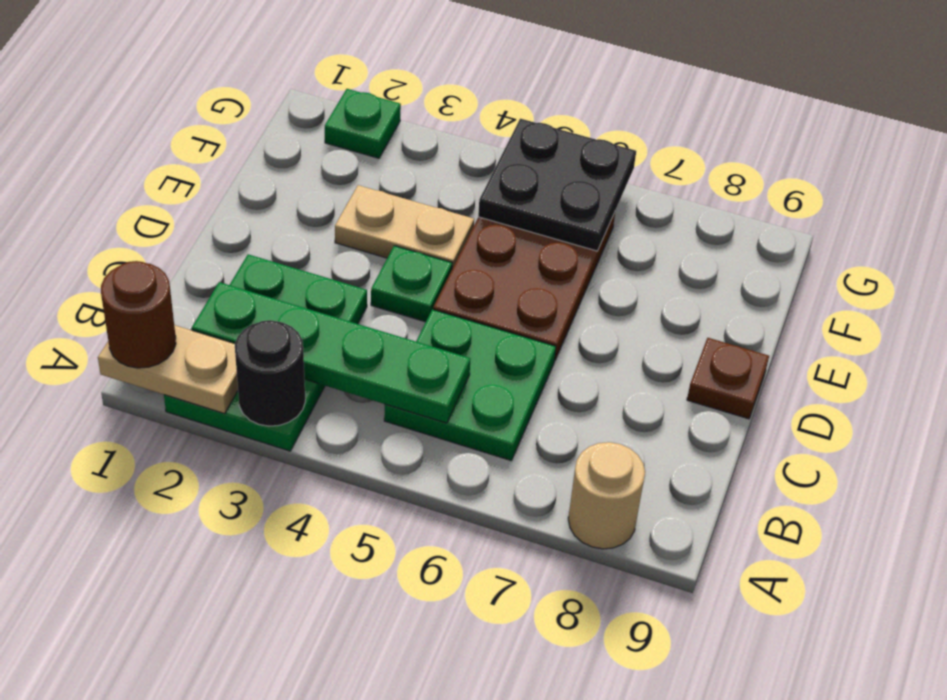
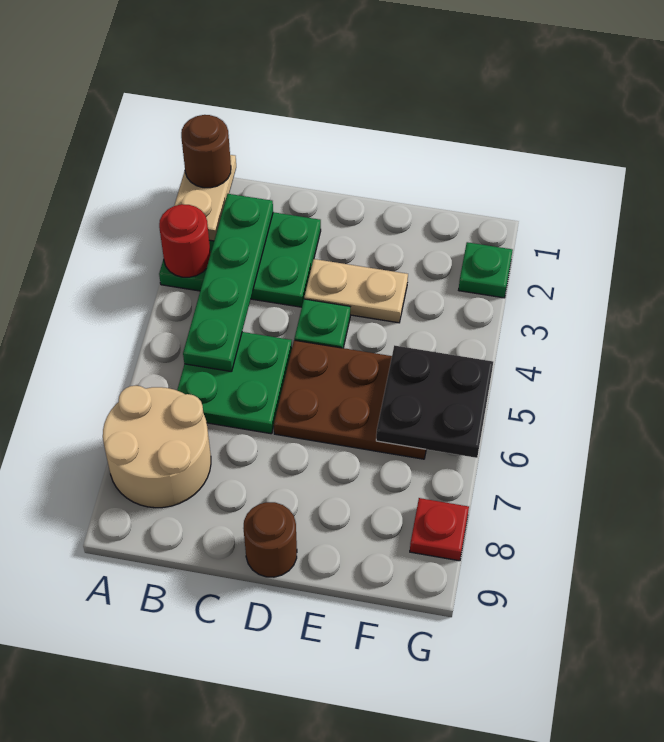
black round brick A3 level 2 -> red round brick A3 level 2
tan round brick A8 level 1 -> tan round brick A7:B8 level 1
brown plate D9 level 1 -> brown round brick D9 level 1
tan plate E3:E4 level 1 -> tan plate D3:E3 level 1
none -> red plate G8 level 1

